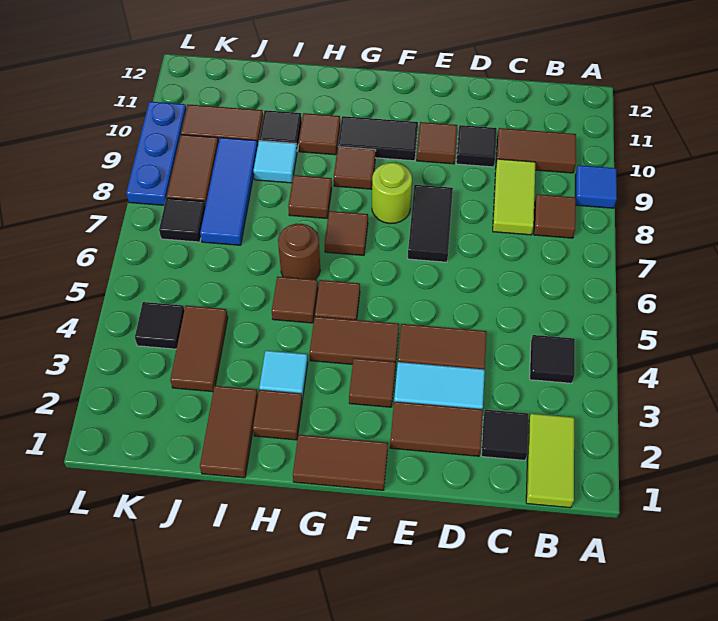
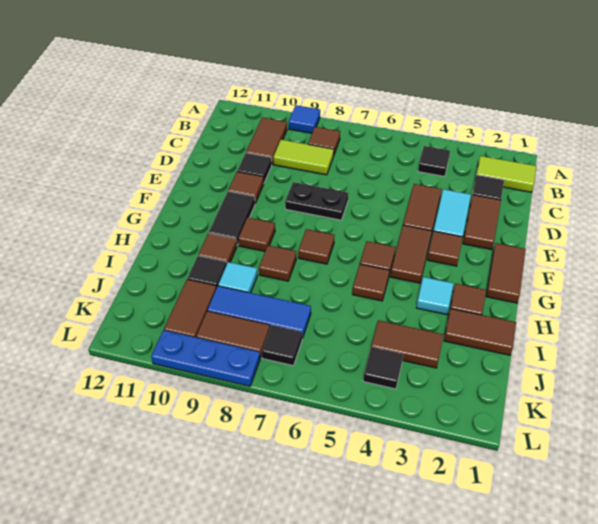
black tile E7:E8 level 1 -> black plate E7:E8 level 1
lime round brick F8 level 1 -> none
brown round brick H6 level 1 -> none

